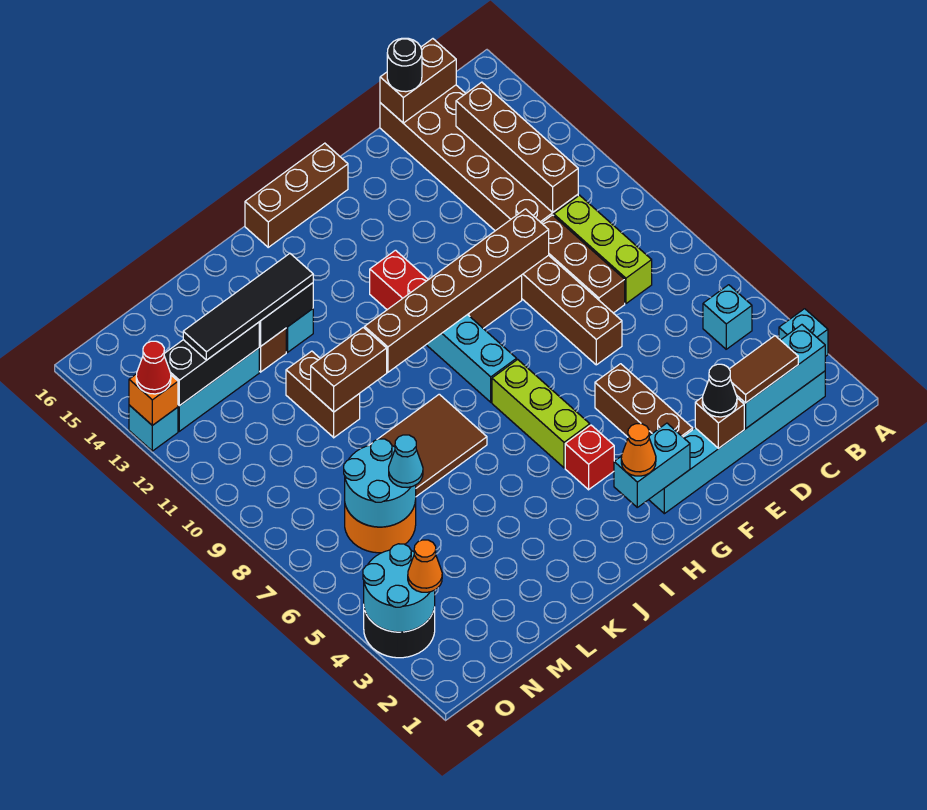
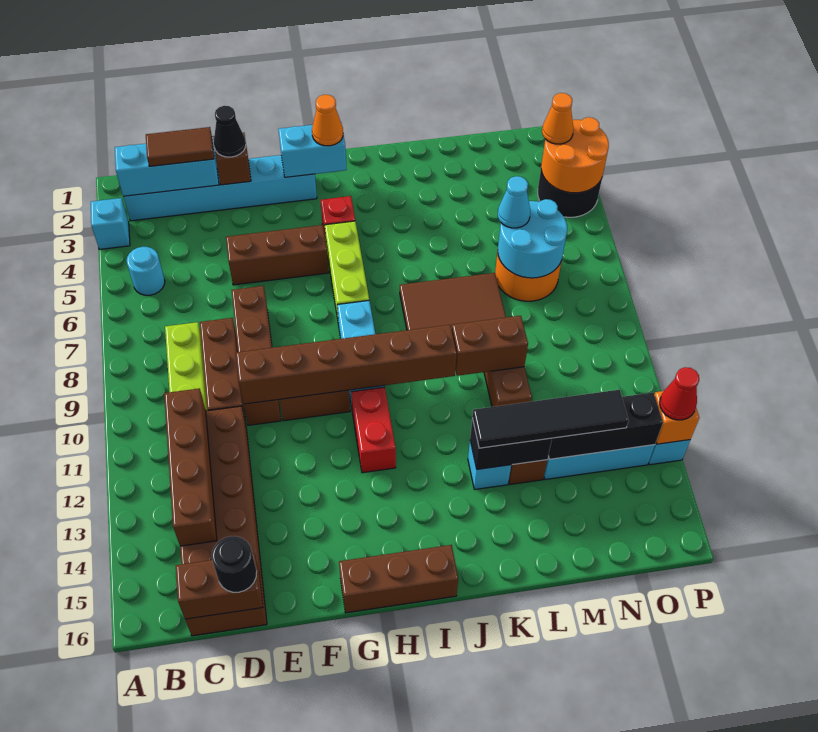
cyan brick B5 level 1 -> cyan round brick B5 level 1
brown brick F3:F5 level 1 -> brown brick E5:G5 level 1
cyan round brick O3:P4 level 2 -> orange round brick O3:P4 level 2

